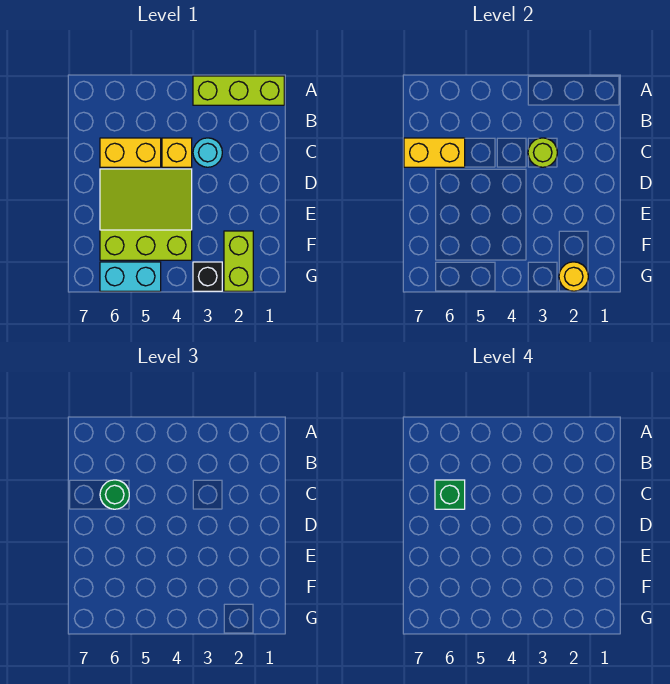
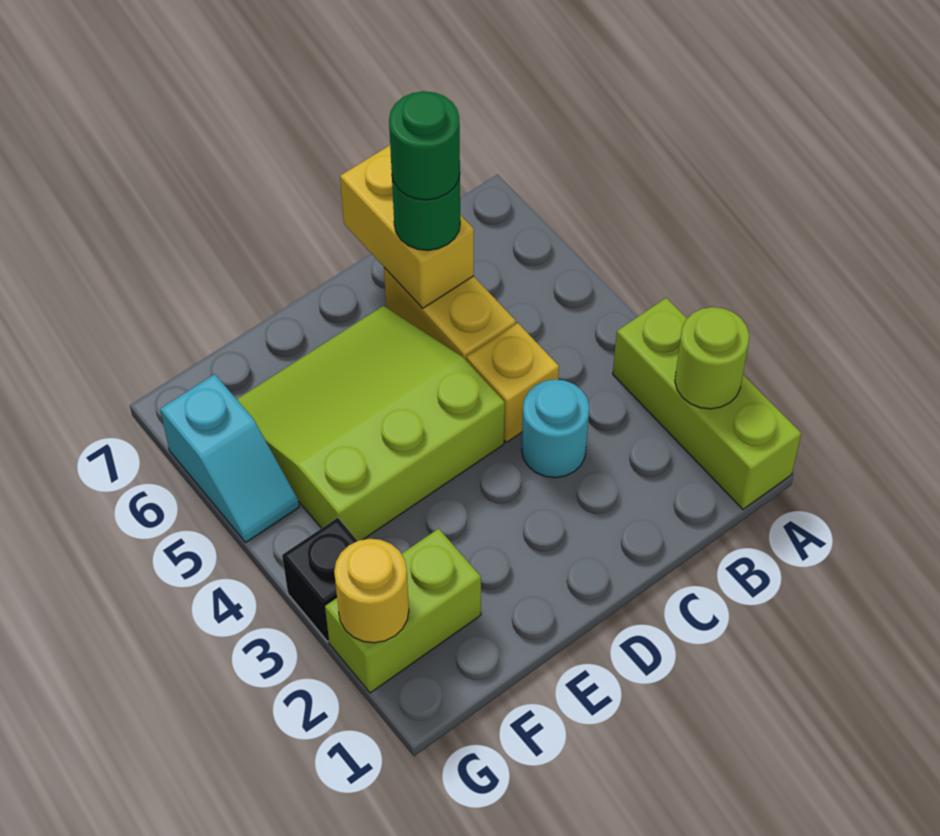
lime round brick C3 level 2 -> lime round brick A2 level 2
green brick C6 level 4 -> green round brick C6 level 4
lime slope D4:F6 level 1 top F -> lime slope D4:F6 level 1 top 4
cyan brick G5:G6 level 1 -> cyan slope G5:G6 level 1 top 6

